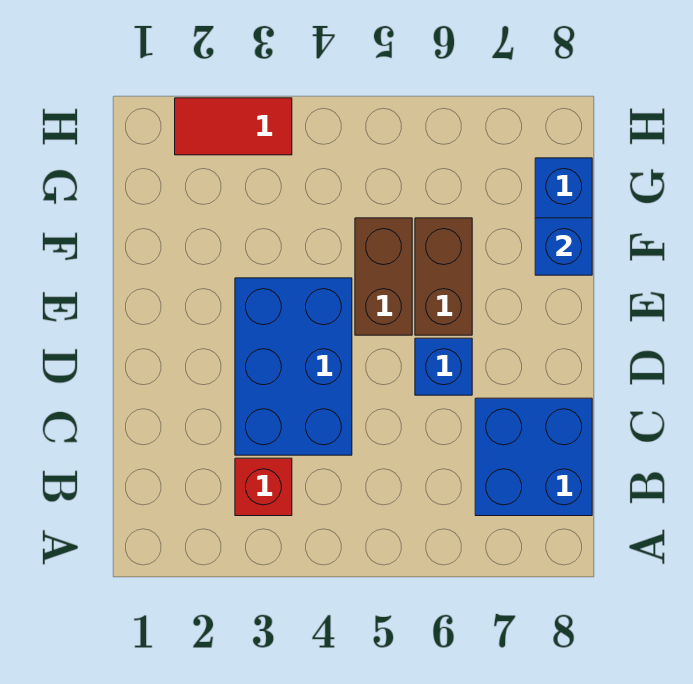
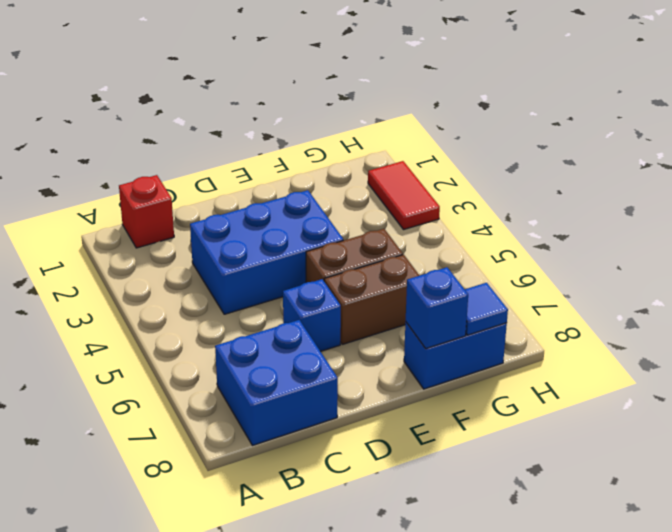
red brick B3 level 1 -> red brick B1 level 1
none -> blue tile G8 level 2

